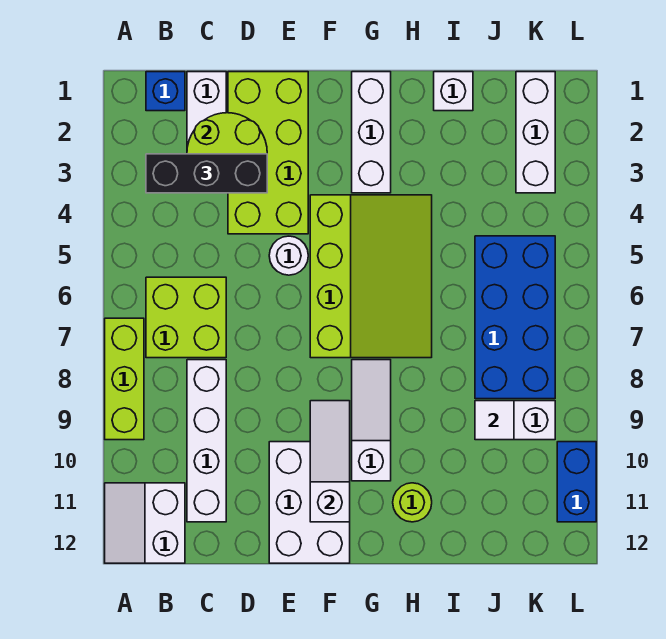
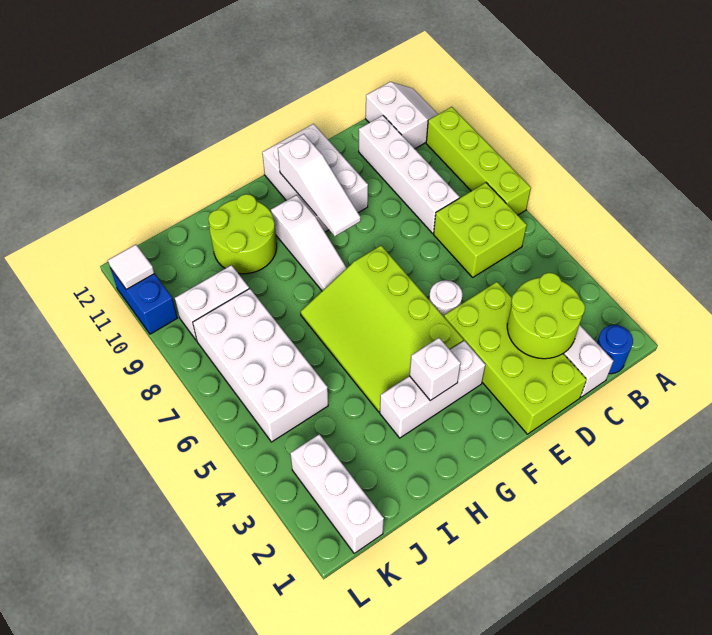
lime brick A7:A9 level 1 -> lime brick A7:A10 level 1
blue brick B1 level 1 -> blue round brick B1 level 1
black brick B3:D3 level 3 -> none
white brick G1:G3 level 1 -> white brick F3:H3 level 1
lime round brick H11 level 1 -> lime round brick H10:I11 level 1
white brick I1 level 1 -> white brick G3 level 2
blue brick J5:K8 level 1 -> white brick J5:K8 level 1
white tile J9 level 2 -> white tile L11 level 2

